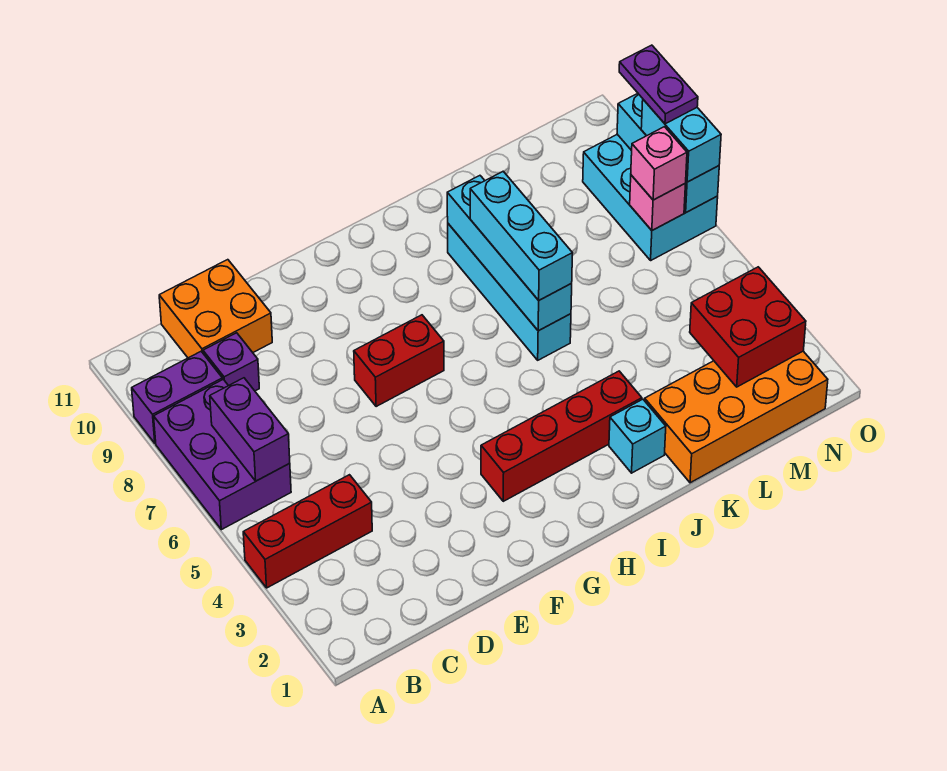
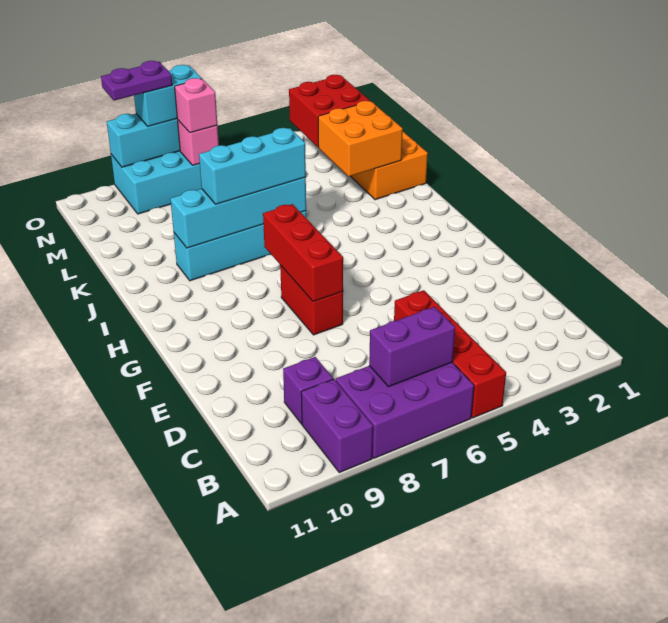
red brick A4:C4 level 1 -> red brick F7:H7 level 2
orange brick C10:D11 level 1 -> orange brick K2:L3 level 2
red brick G3:J3 level 1 -> red brick A5:D5 level 1
cyan brick J2 level 1 -> none

